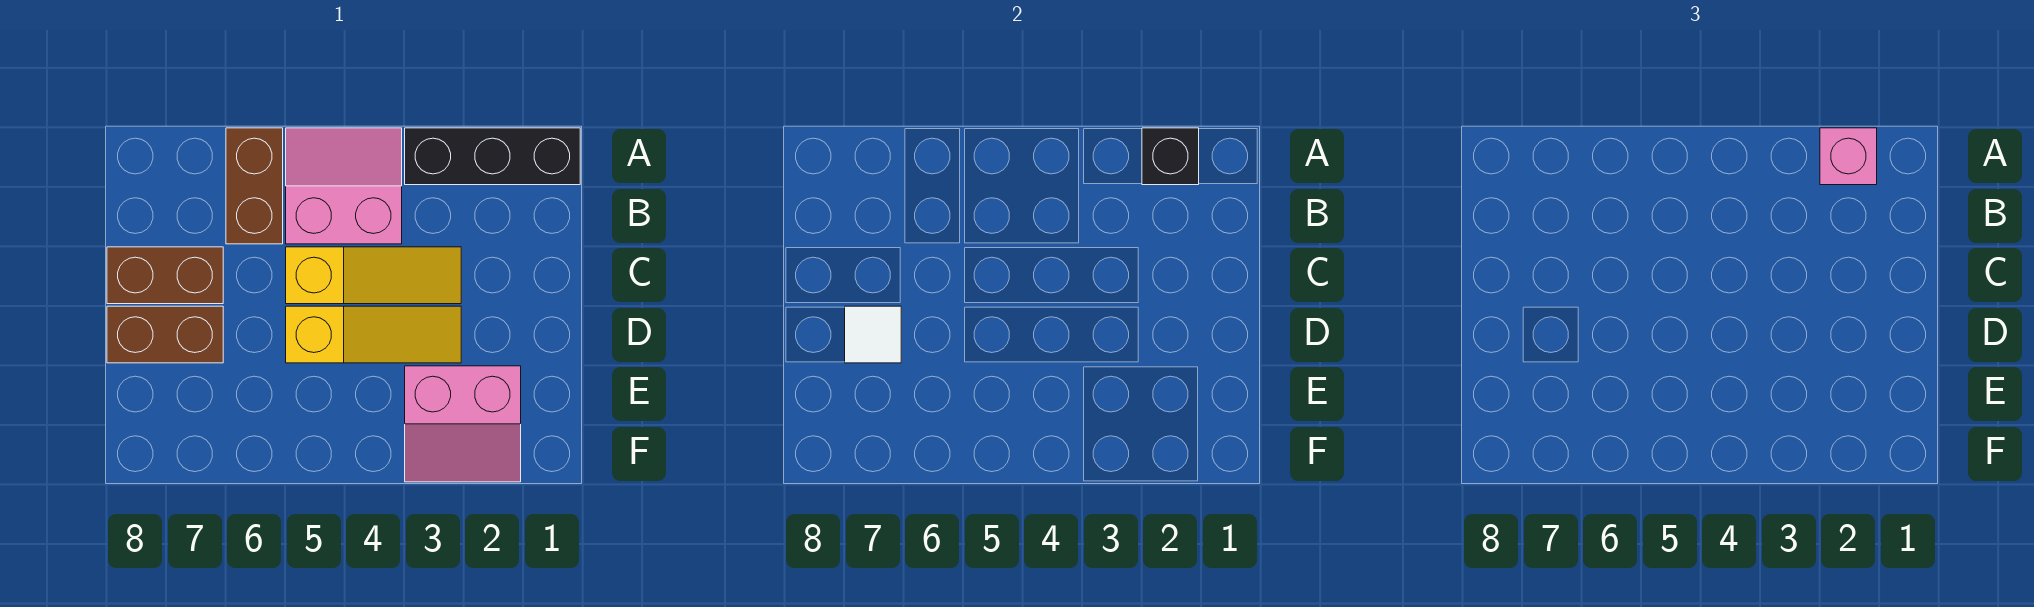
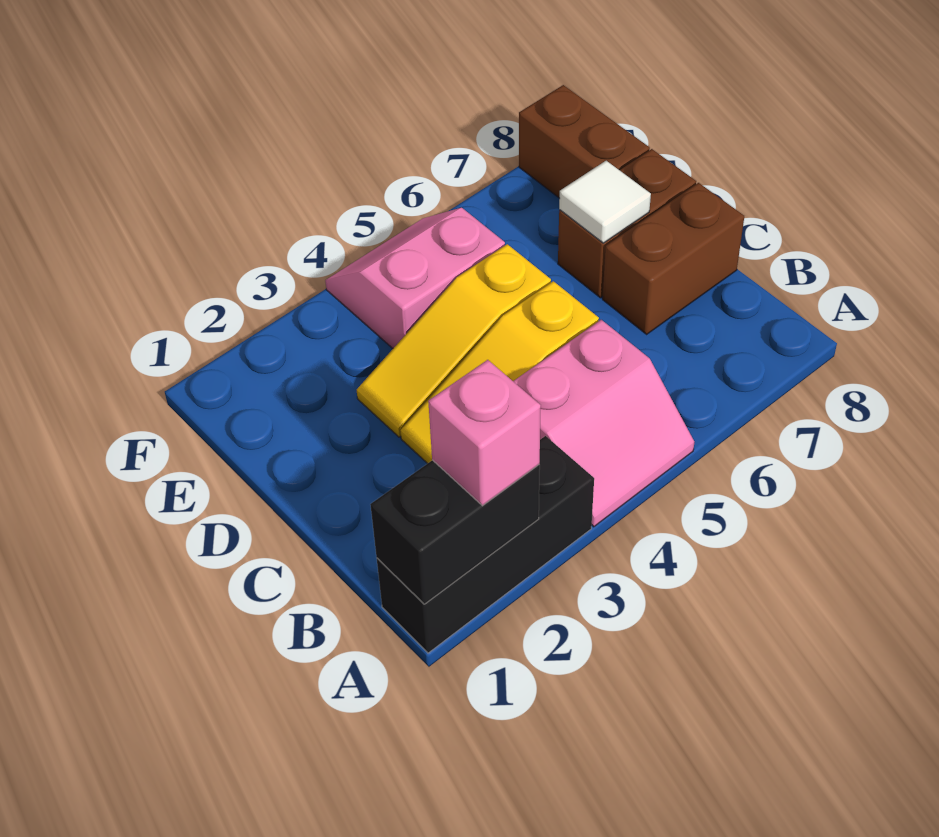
black brick A2 level 2 -> black brick A1:A2 level 2
brown brick A6:B6 level 1 -> brown brick E8:F8 level 1
pink slope E2:F3 level 1 top E -> pink slope E4:F5 level 1 top E

